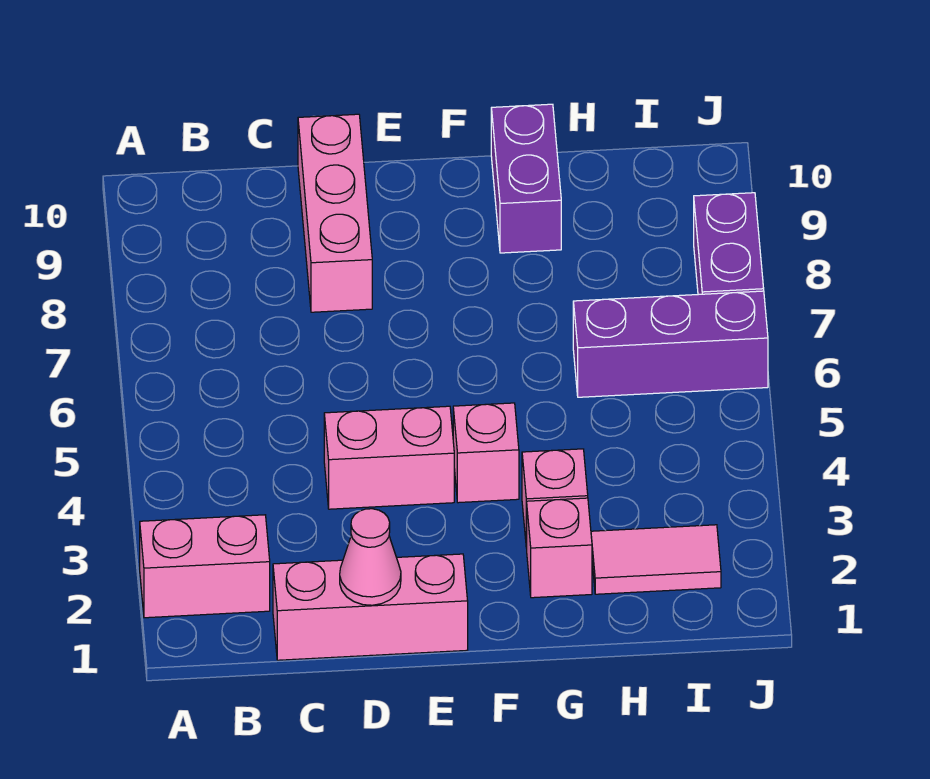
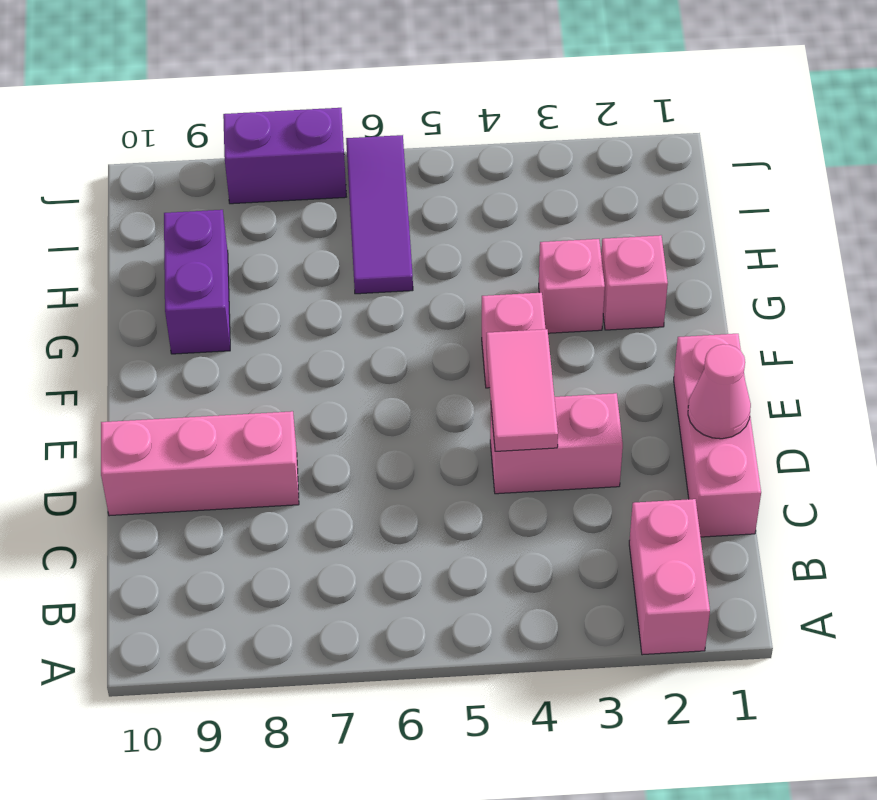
pink brick D4:E4 level 1 -> pink brick D3:D4 level 1
purple brick G9:G10 level 1 -> purple brick G9:H9 level 1
pink tile H2:I2 level 1 -> pink tile D4:E4 level 2
purple brick H6:J6 level 1 -> purple tile H6:J6 level 1

